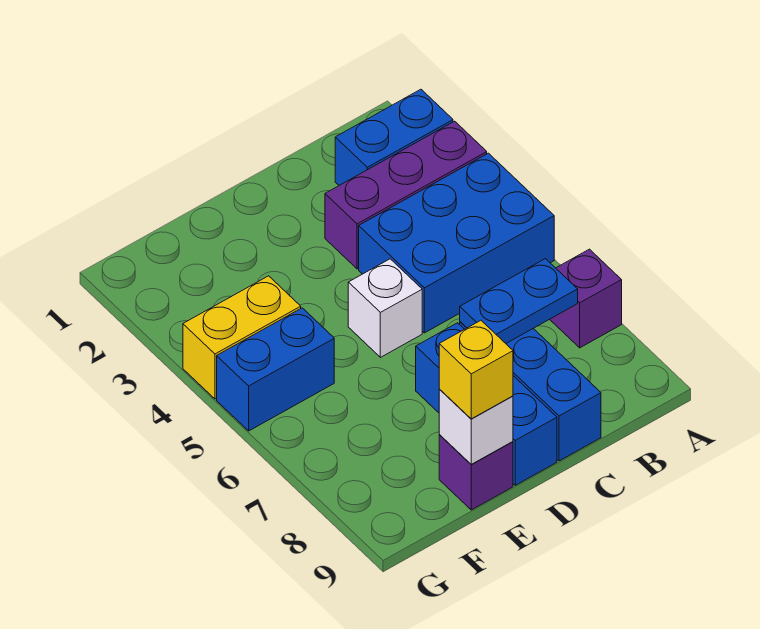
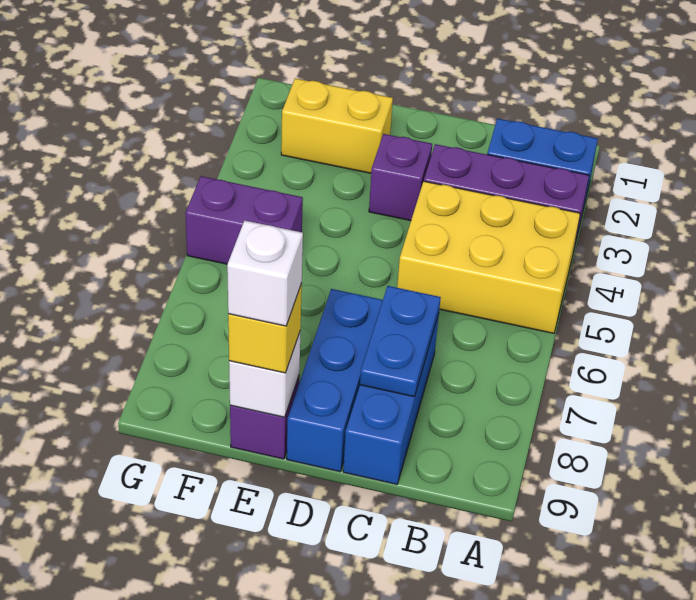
blue brick A4:C5 level 1 -> yellow brick A4:C5 level 1
purple brick A7 level 1 -> purple brick D3 level 1
blue plate B7:C7 level 2 -> blue plate C7:C8 level 2
white brick D5 level 1 -> white brick E9 level 4
yellow brick F4:G4 level 1 -> yellow brick E2:F2 level 1
blue brick F5:G5 level 1 -> purple brick F5:G5 level 1

